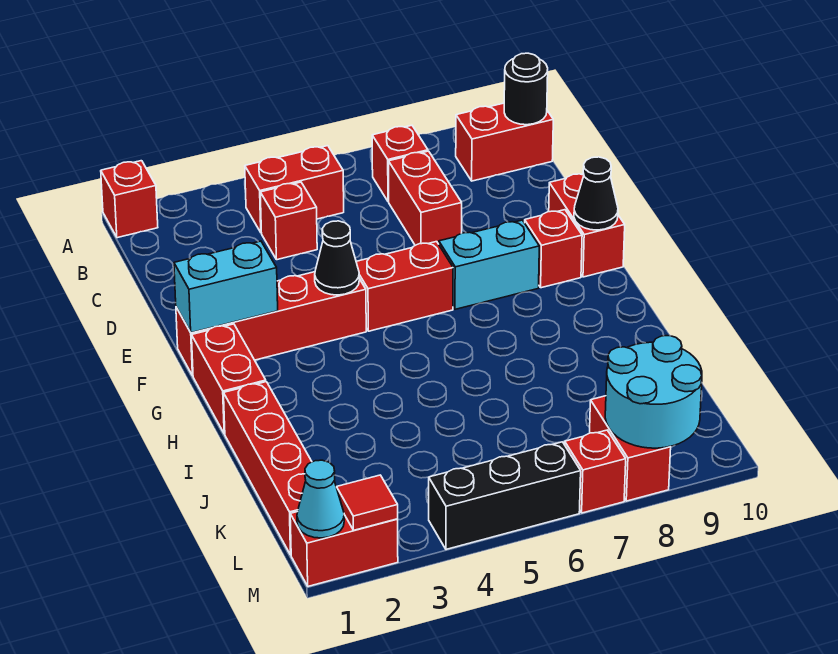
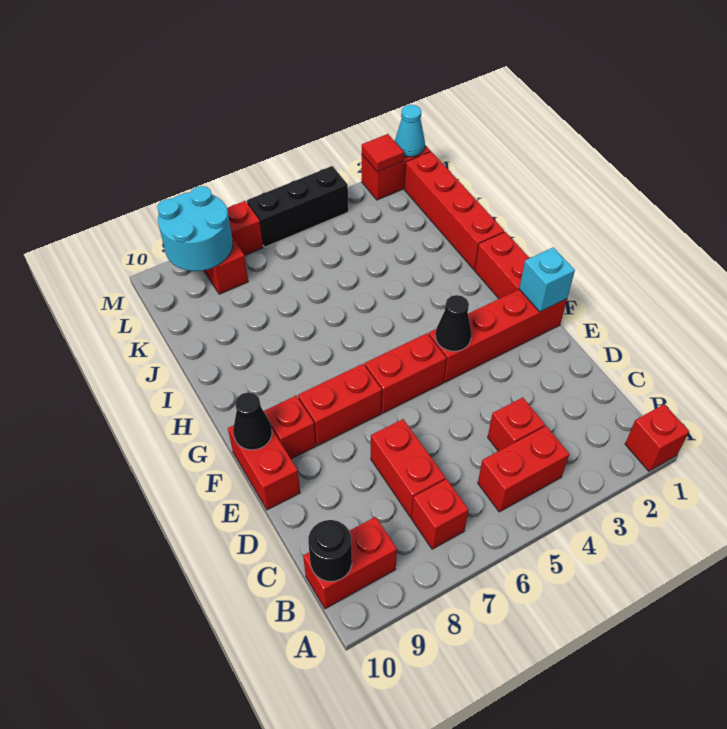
cyan brick F1:F2 level 2 -> cyan brick F1 level 2
cyan brick F7:F8 level 1 -> red brick F7:F8 level 1

